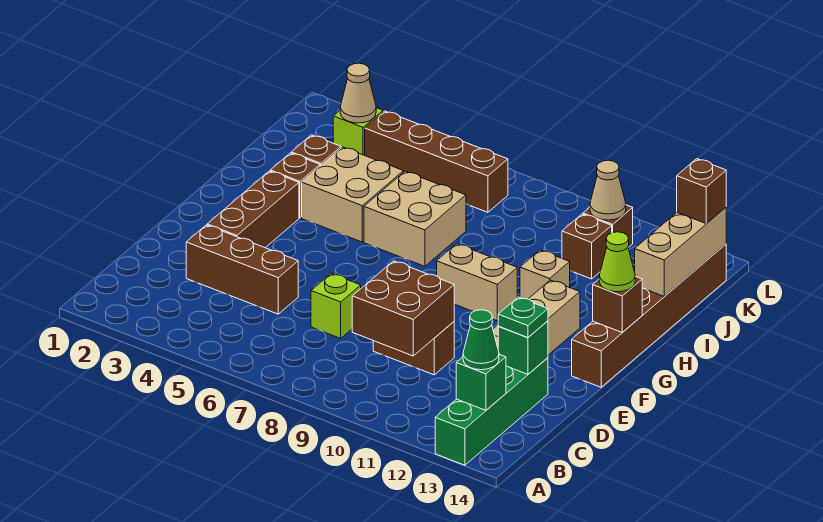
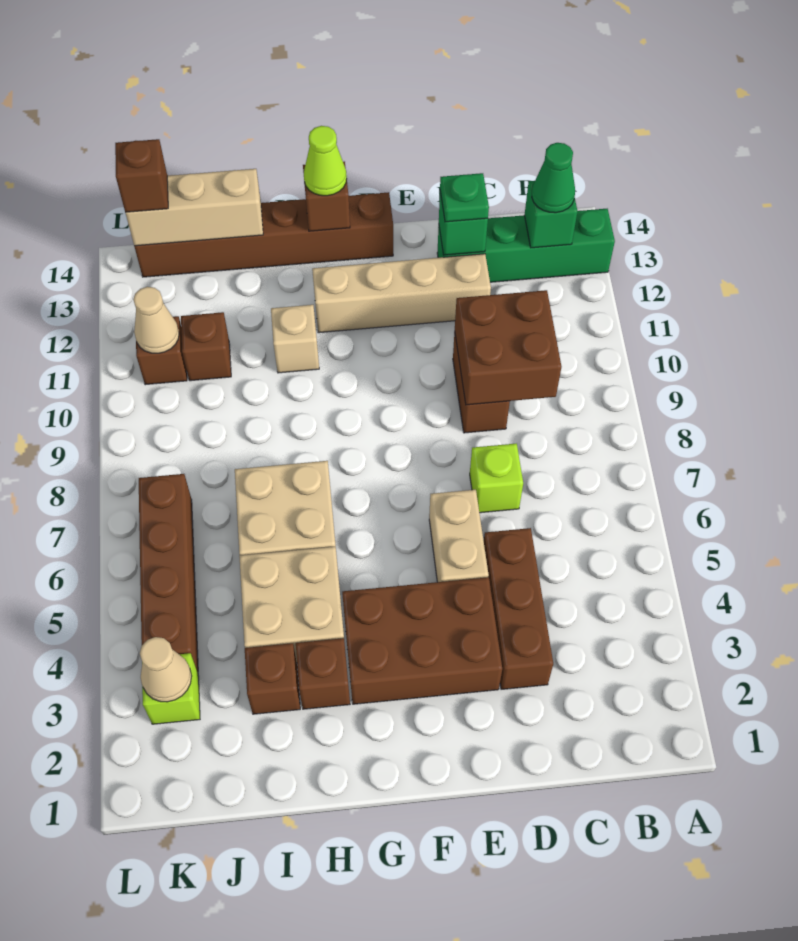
brown brick E3:G3 level 1 -> brown brick E3:G4 level 1
tan brick G9:G10 level 1 -> tan brick E5:E6 level 1

